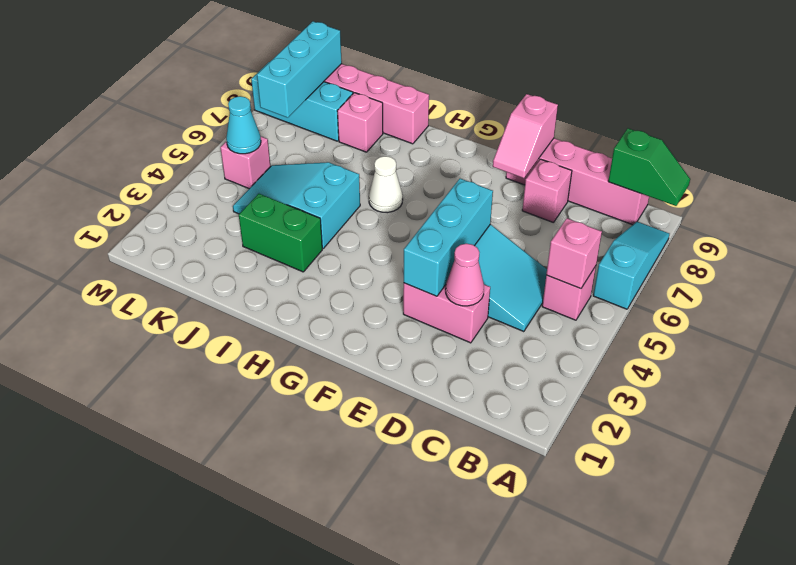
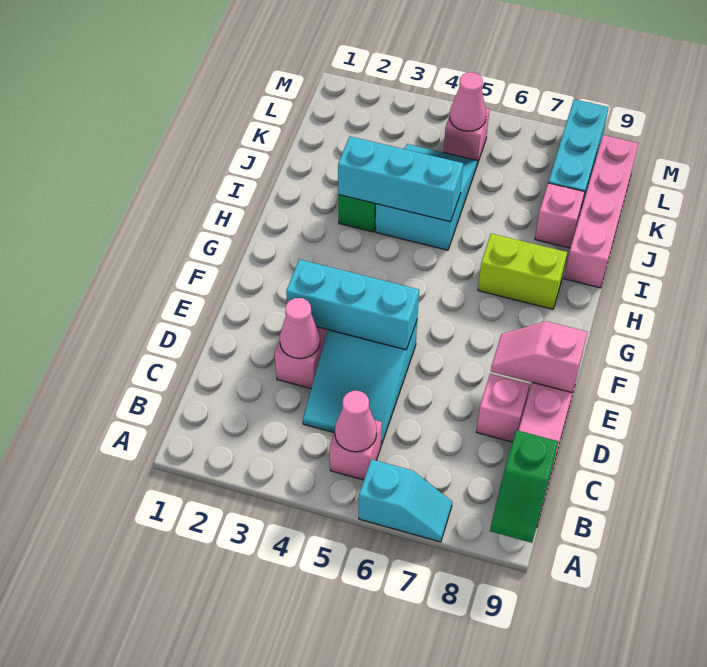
cyan slope A6:A8 level 1 top 6 -> cyan slope A6:A7 level 1 top 6
pink brick B5 level 2 -> pink cone B5 level 2
white cone H6 level 1 -> none
none -> lime brick H7:H8 level 1
cyan cone L5 level 2 -> pink cone L5 level 2
cyan brick L7:L9 level 2 -> cyan brick I3:I5 level 2

